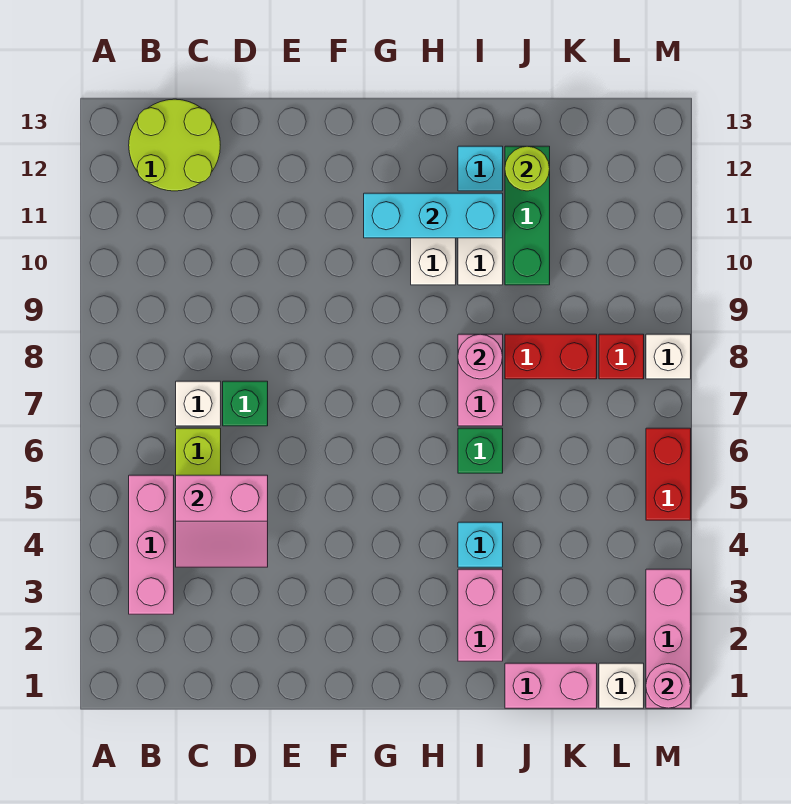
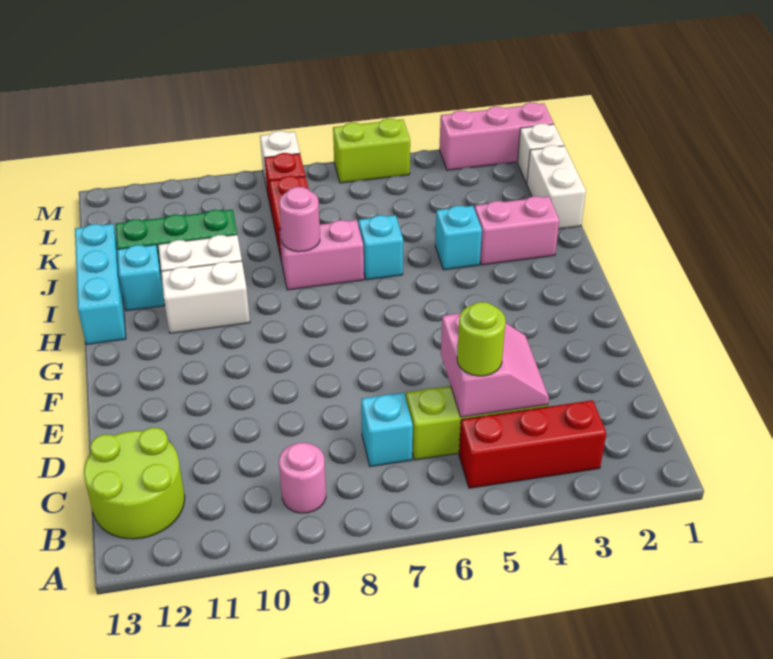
pink brick B3:B5 level 1 -> red brick B3:B5 level 1
white brick C7 level 1 -> cyan brick C7 level 1
green brick D7 level 1 -> none
cyan brick G11:I11 level 2 -> cyan brick H13:J13 level 1
green brick I6 level 1 -> cyan brick I6 level 1
pink brick J1:K1 level 1 -> white brick J1:K1 level 1
lime round brick J12 level 2 -> lime round brick C5 level 3
pink round brick M1 level 2 -> pink round brick B9 level 1
red brick M5:M6 level 1 -> lime brick M5:M6 level 1

